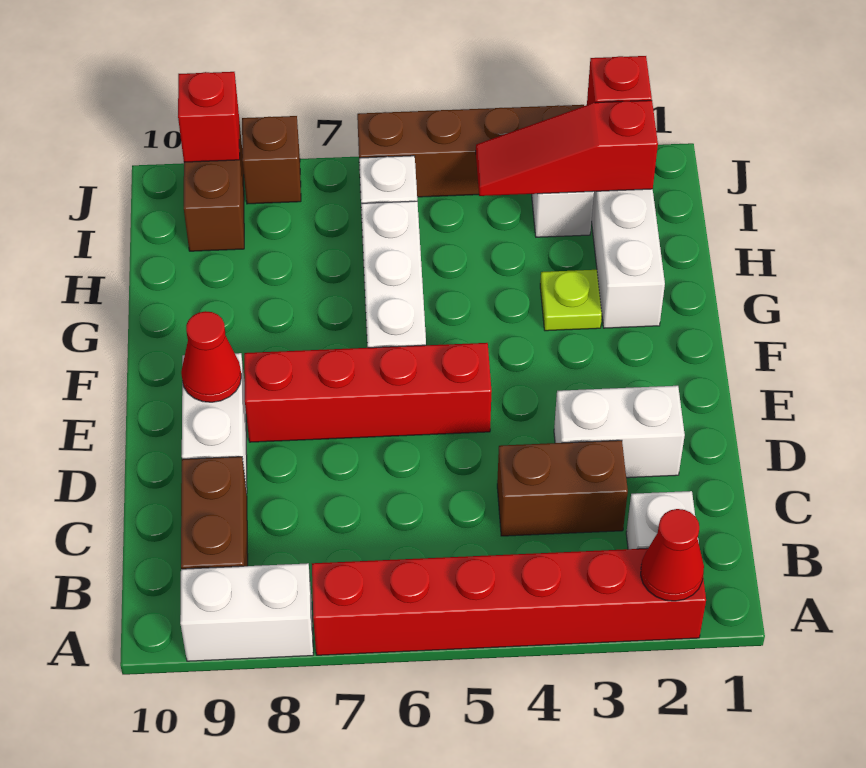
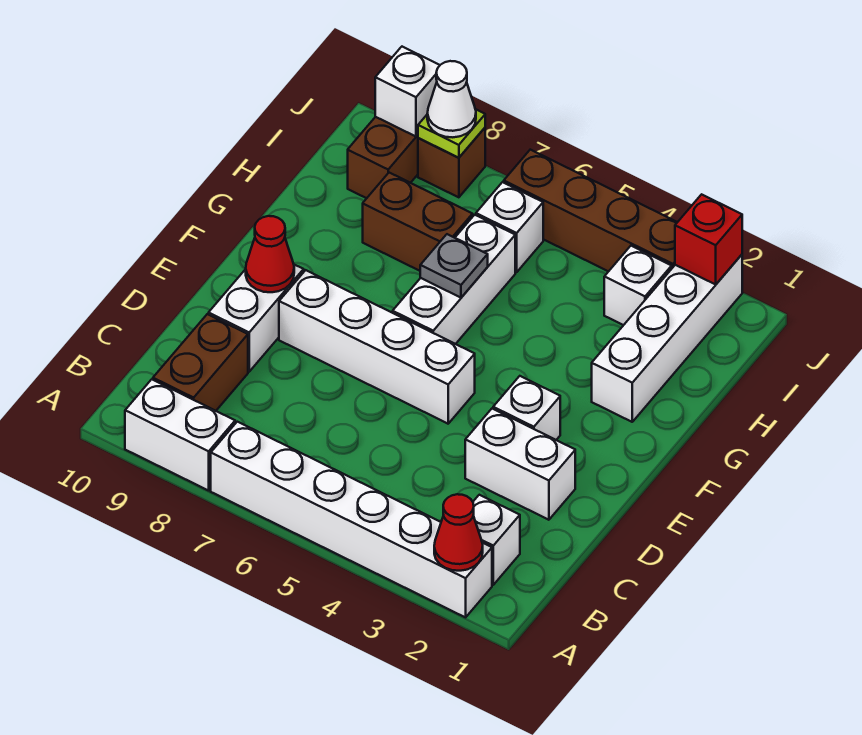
red brick A2:A7 level 1 -> white brick A2:A7 level 1
brown brick C3:C4 level 1 -> brown brick H7:H8 level 1
none -> white brick E3 level 1
red brick E5:E8 level 1 -> white brick E5:E8 level 1
lime plate G3 level 1 -> lime plate J8 level 2
none -> grey plate G6 level 2
red slope I2:I4 level 2 top 2 -> none
none -> white cone J8 level 3
red brick J9 level 2 -> white brick J9 level 2

